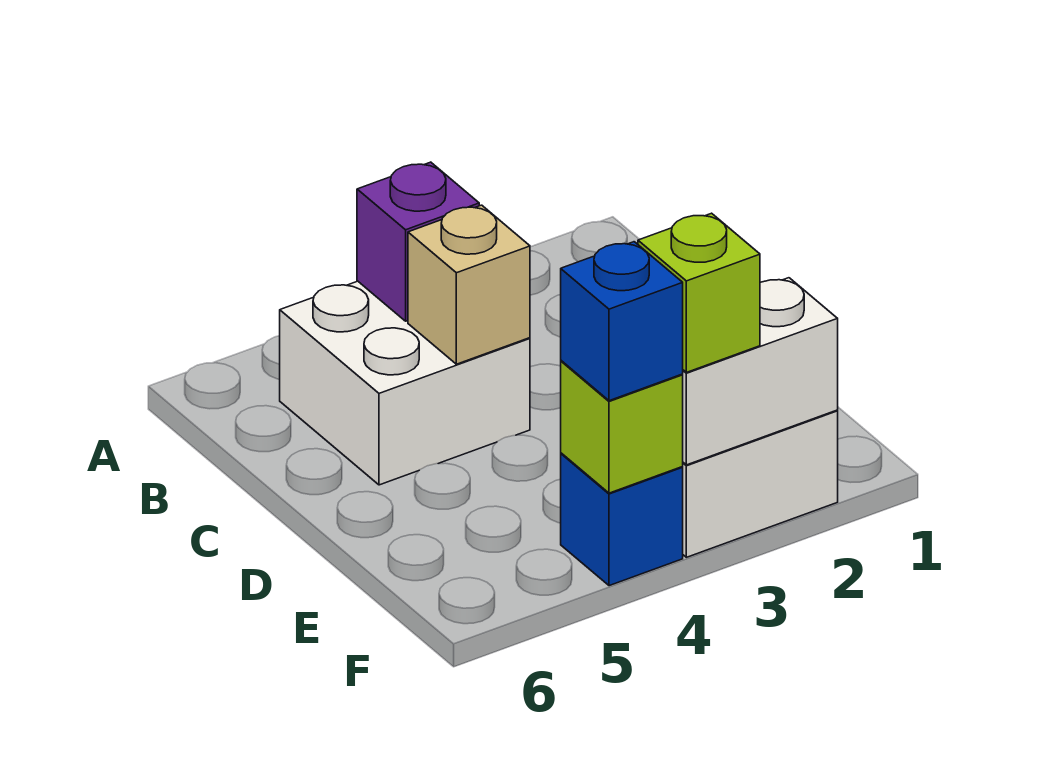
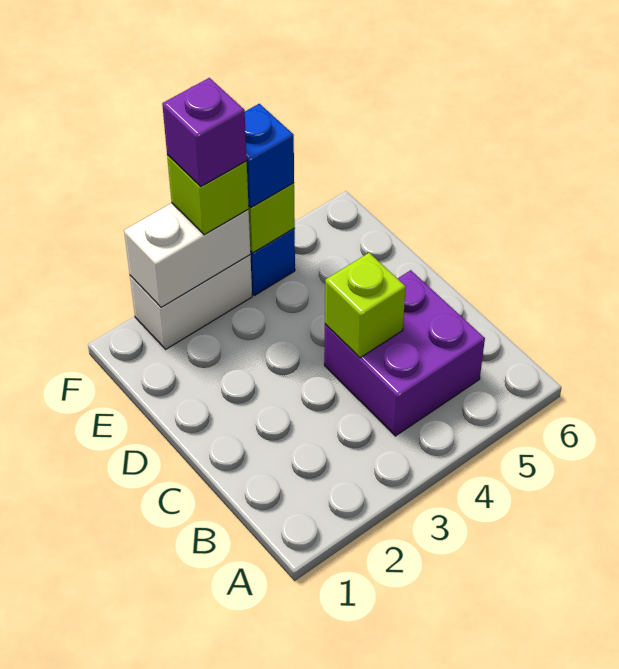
white brick B4:C5 level 1 -> purple brick B4:C5 level 1
purple brick B4 level 2 -> purple brick F3 level 4
tan brick C4 level 2 -> lime brick C4 level 2

